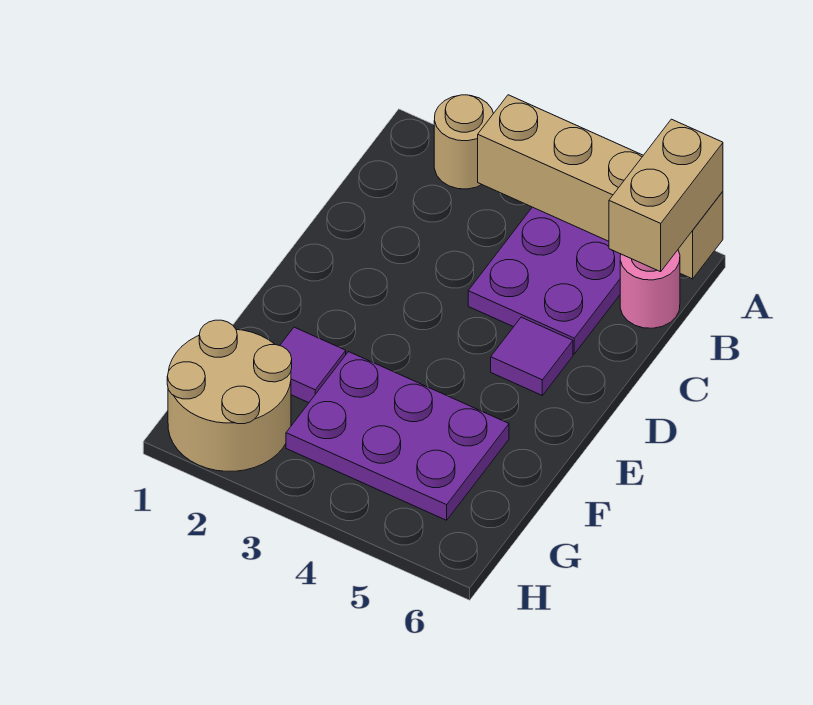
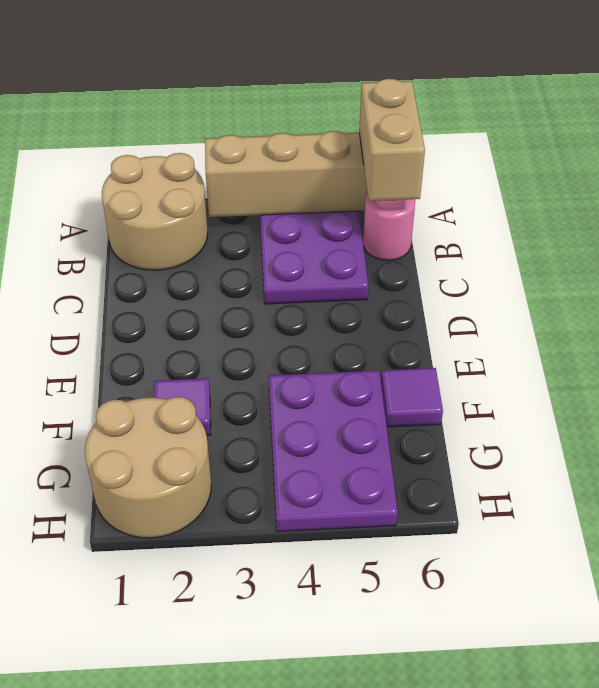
tan round brick A2 level 1 -> tan round brick A1:B2 level 1
purple tile D5 level 1 -> purple tile F6 level 1
purple plate F3:G5 level 1 -> purple plate F4:H5 level 1

